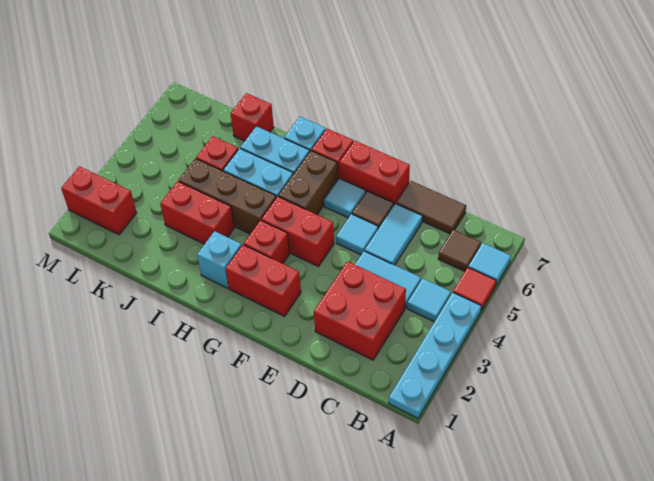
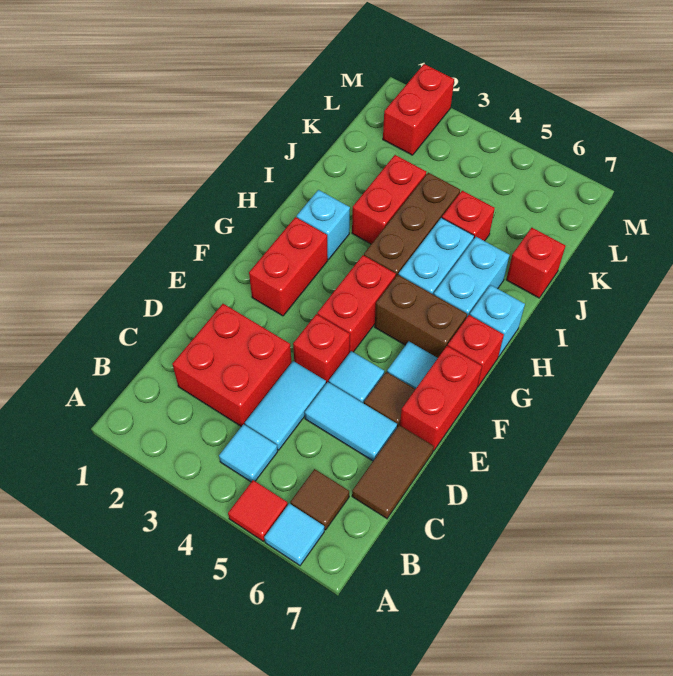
cyan plate A1:A4 level 1 -> none
red brick G3 level 1 -> red brick E4 level 1

